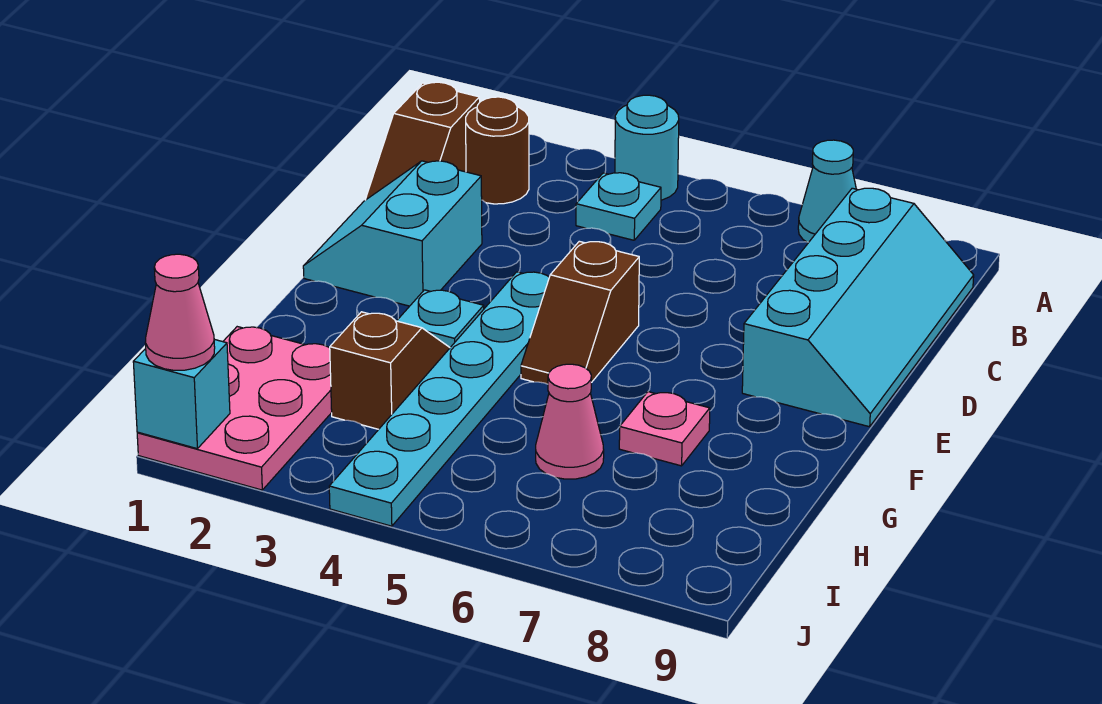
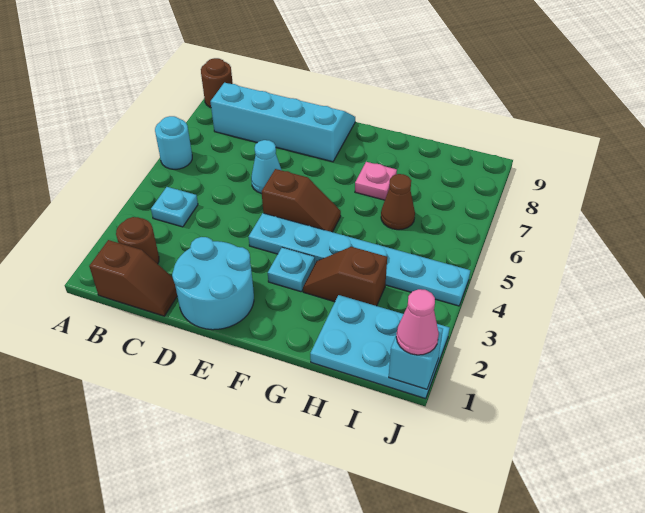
cyan round brick A4 level 1 -> cyan round brick A6 level 1
cyan cone A7 level 1 -> cyan cone D6 level 1
none -> brown round brick A9 level 1
cyan slope D1:E2 level 1 top 2 -> cyan round brick D1:E2 level 1
pink plate H1:J2 level 1 -> cyan plate H1:J2 level 1
pink cone H6 level 1 -> brown cone H6 level 1

